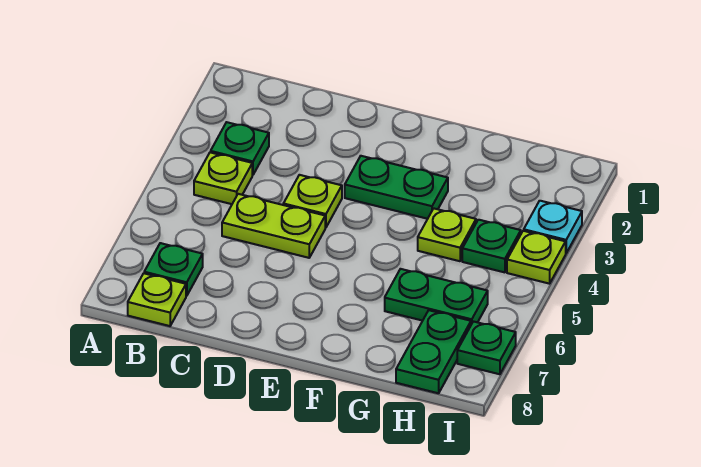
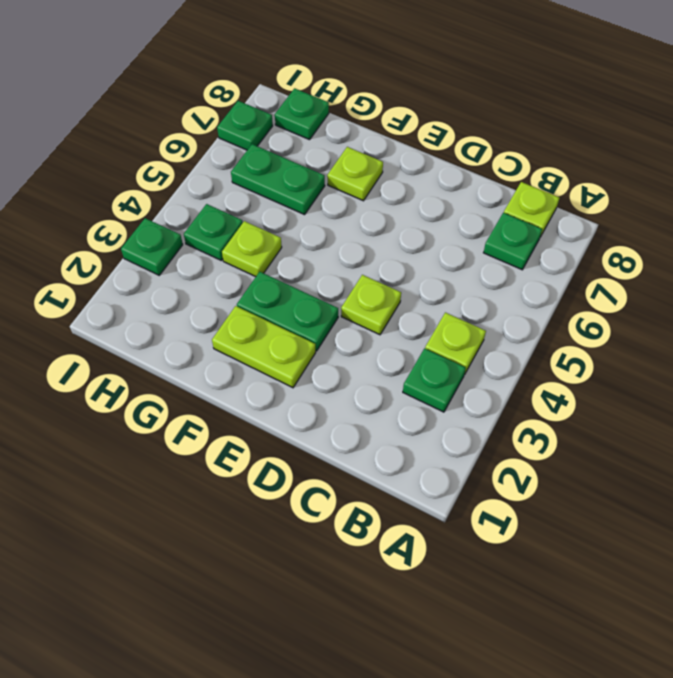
lime plate C5:D5 level 1 -> lime plate E2:F2 level 1
green plate H7:H8 level 1 -> green plate H8 level 1
cyan plate I3 level 1 -> green plate I3 level 1
lime plate I4 level 1 -> lime plate F7 level 1

